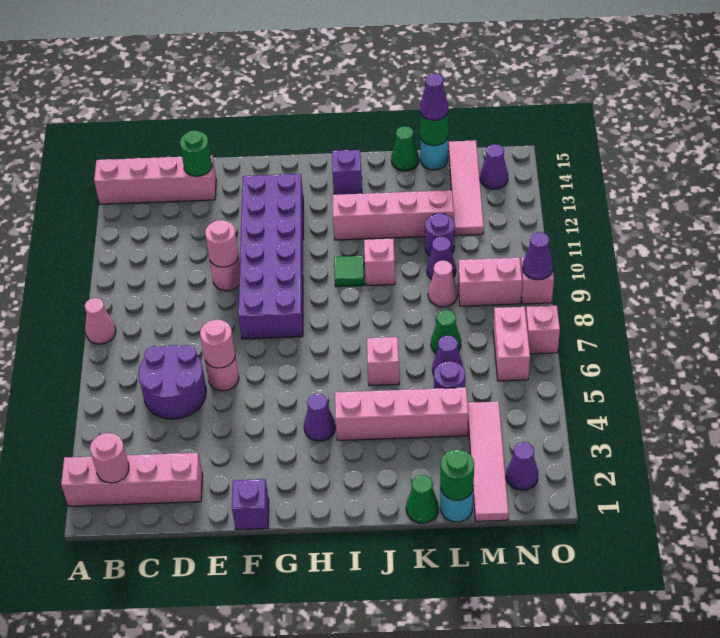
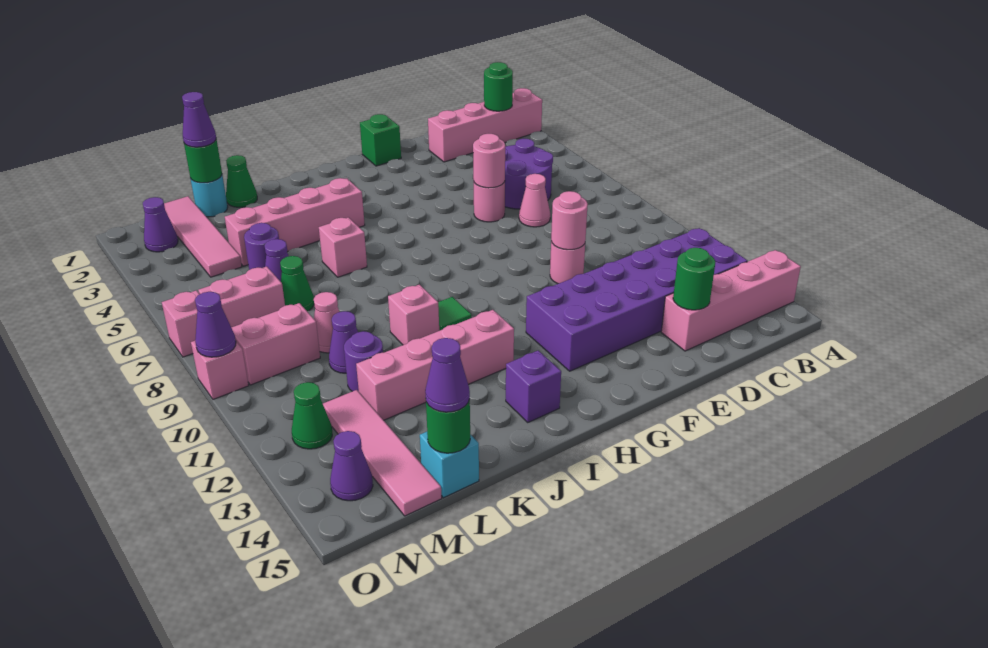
pink cone A8 level 1 -> pink cone D7 level 1
pink round brick B2 level 2 -> green round brick B2 level 2
purple brick F1 level 1 -> green brick F1 level 1
purple brick F8:G13 level 1 -> purple brick B12:G13 level 1
purple cone H4 level 1 -> purple cone L1 level 3
green cone K15 level 1 -> green cone N12 level 1
cyan round brick L15 level 1 -> cyan brick L15 level 1
pink brick N6:N7 level 1 -> pink brick M7:N7 level 1

